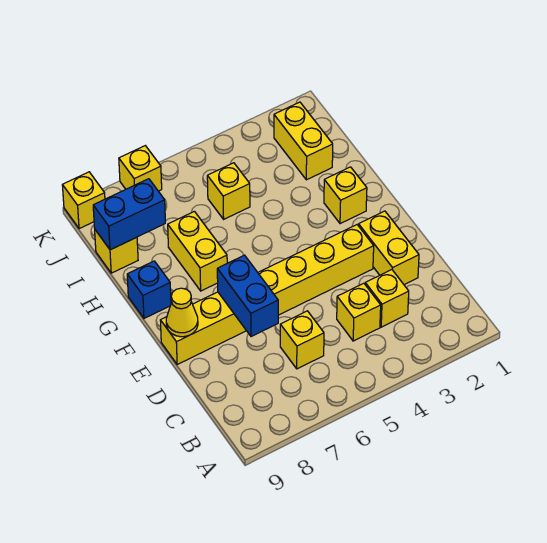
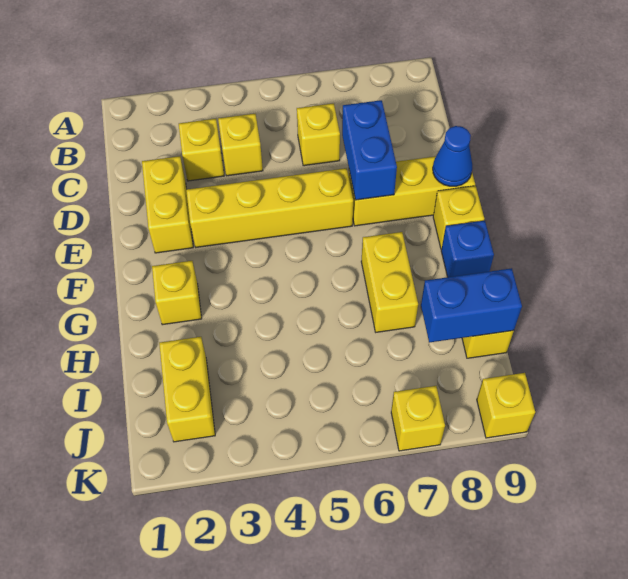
yellow cone E9 level 2 -> blue cone E9 level 2
yellow brick I5 level 1 -> yellow brick F9 level 1

